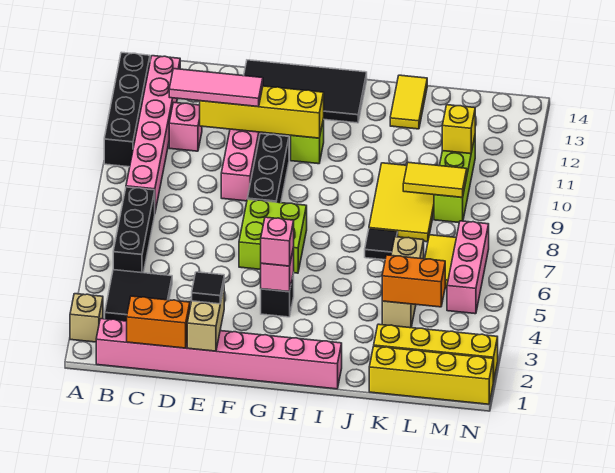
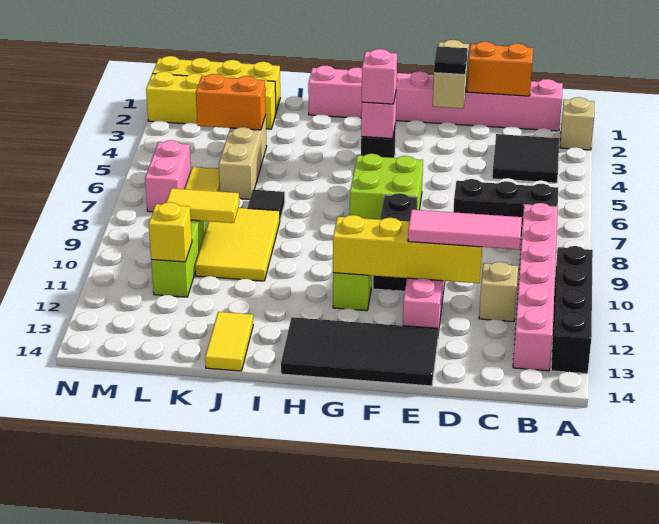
black brick B5:B7 level 1 -> black brick B7:D7 level 1
pink brick C11 level 1 -> tan brick C11 level 1
pink brick M5:M7 level 1 -> pink brick M6:M7 level 1

